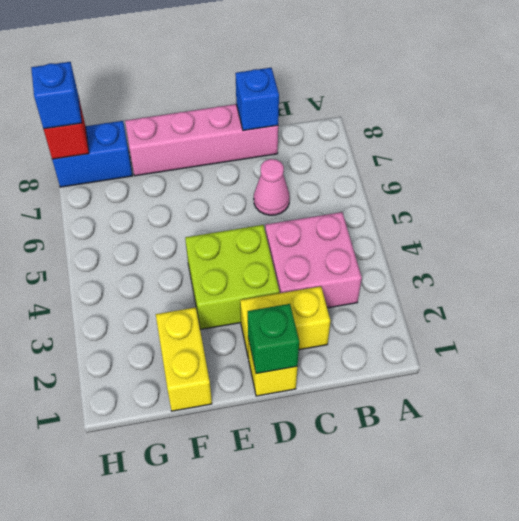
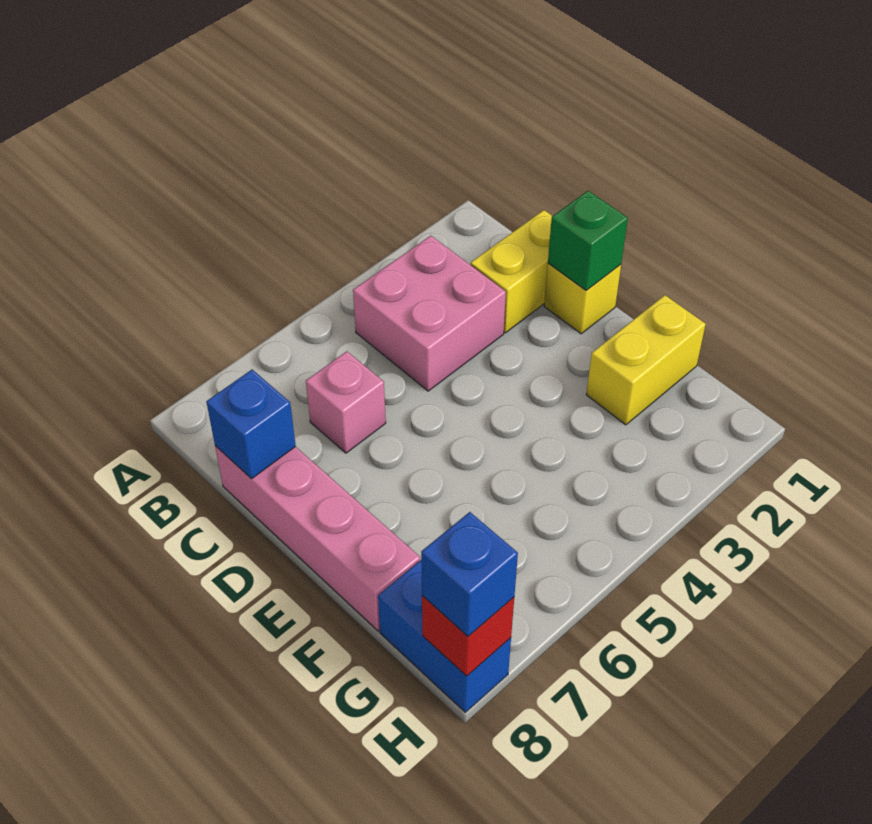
yellow brick C2:D2 level 1 -> yellow brick C1:C2 level 1
pink cone C6 level 1 -> pink brick C6 level 1
lime brick D3:E4 level 1 -> none

